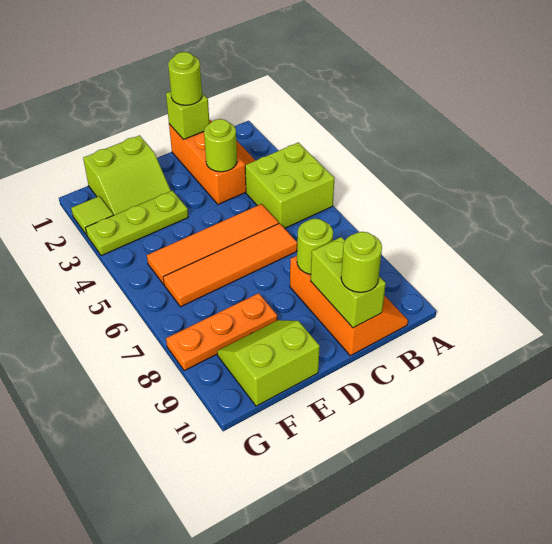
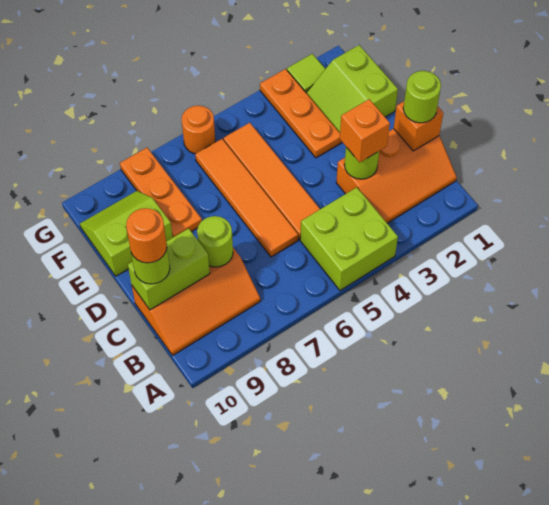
lime brick C1 level 2 -> orange brick C1 level 2
none -> orange brick C3 level 3
none -> orange round brick C10 level 4
lime plate E3:G3 level 1 -> orange plate E3:G3 level 1
lime slope E9:F10 level 1 top 10 -> lime slope E9:F10 level 1 top E
none -> orange round brick G6 level 1

